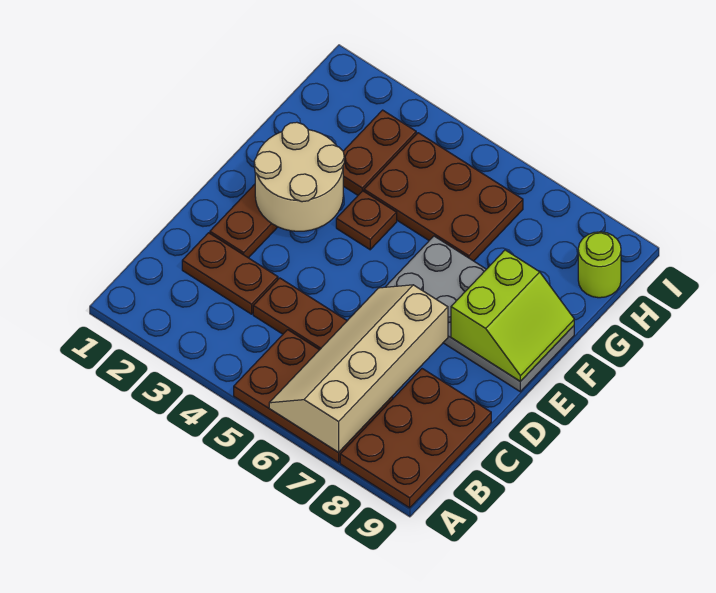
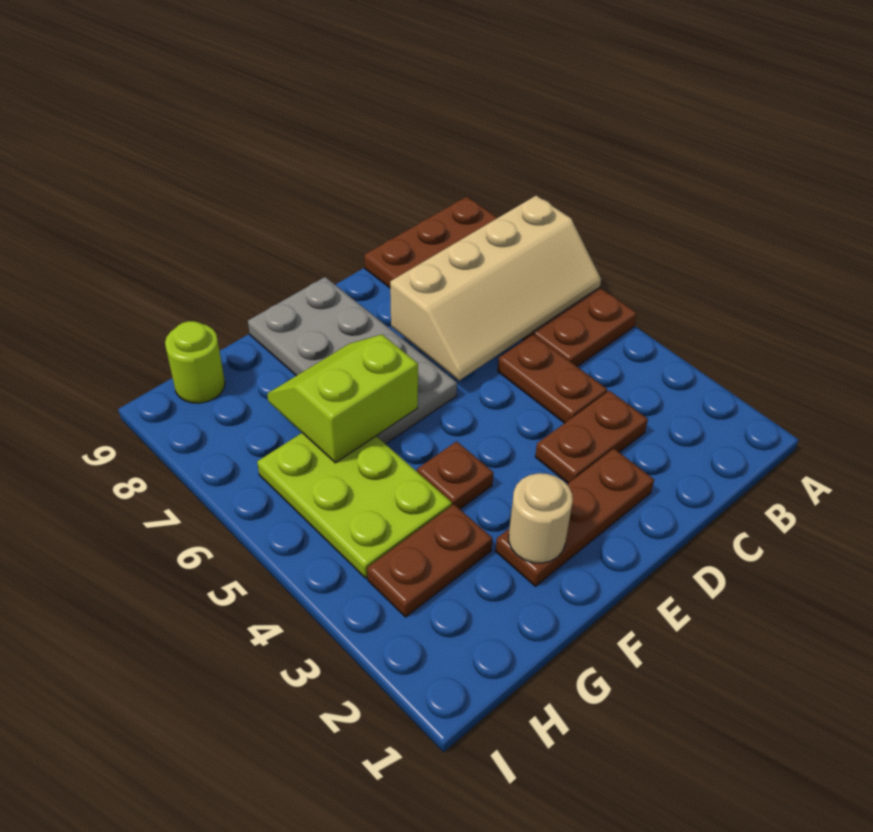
brown plate C2:C3 level 1 -> brown plate C3:D3 level 1
tan round brick E2:F3 level 2 -> tan round brick F2 level 2
lime slope E8:F9 level 2 top 8 -> lime slope F6:G7 level 2 top 6
brown plate G4:H6 level 1 -> lime plate G4:H6 level 1

